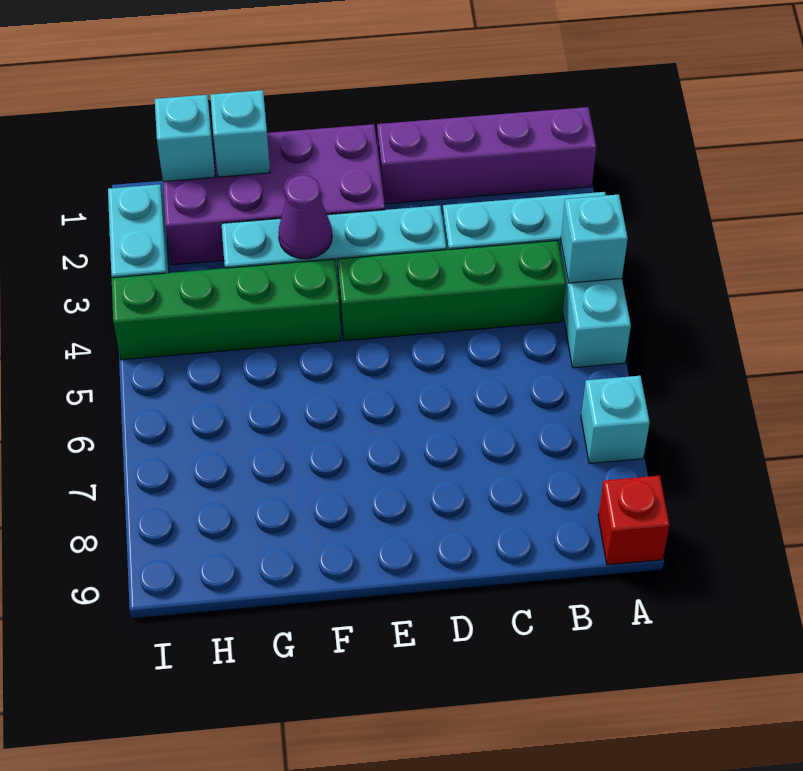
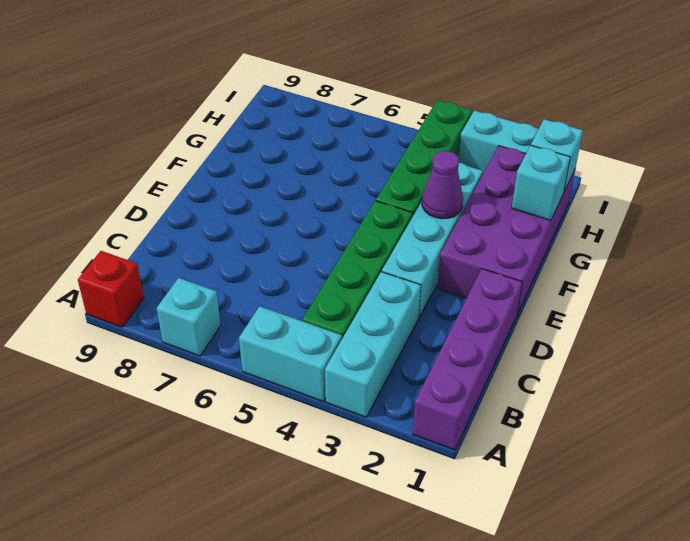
cyan brick A4 level 2 -> none

